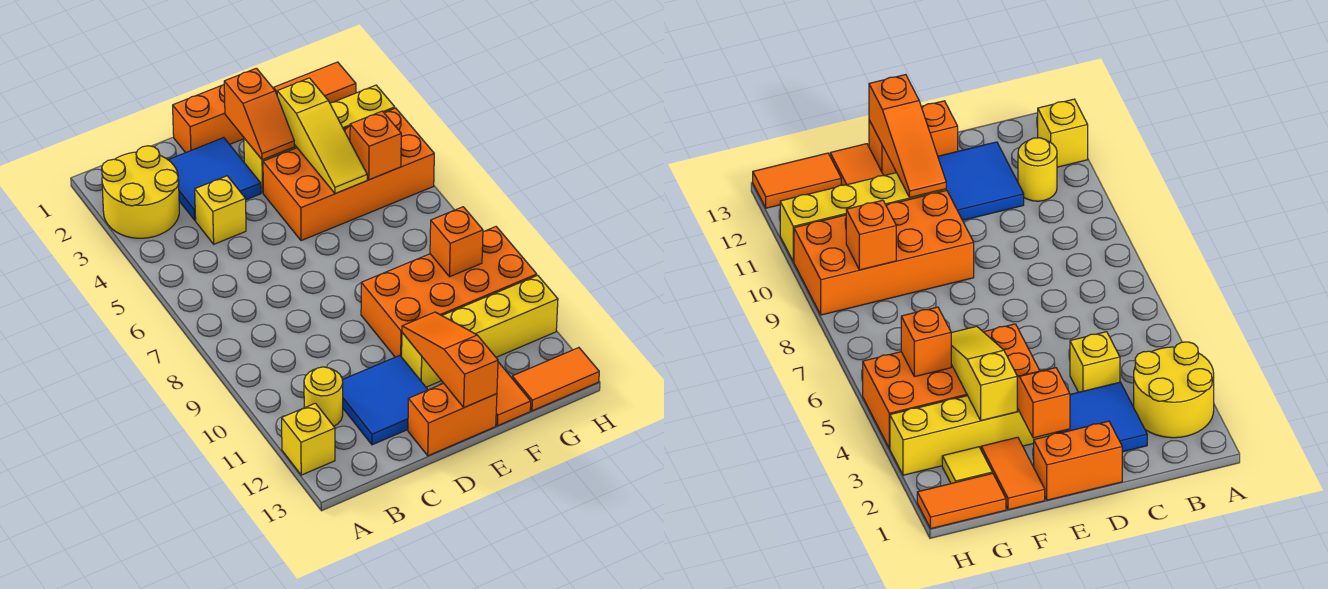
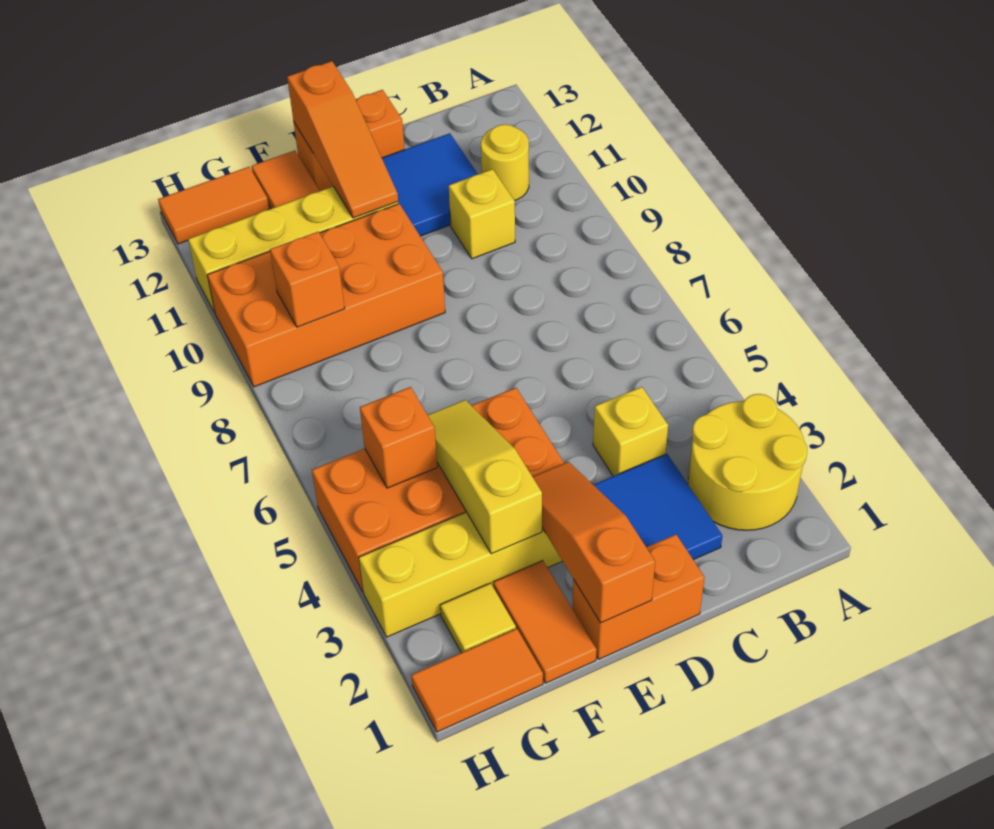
yellow brick A12 level 1 -> yellow brick C10 level 1
orange slope E2:E3 level 2 top 2 -> orange slope E1:E3 level 2 top 1

